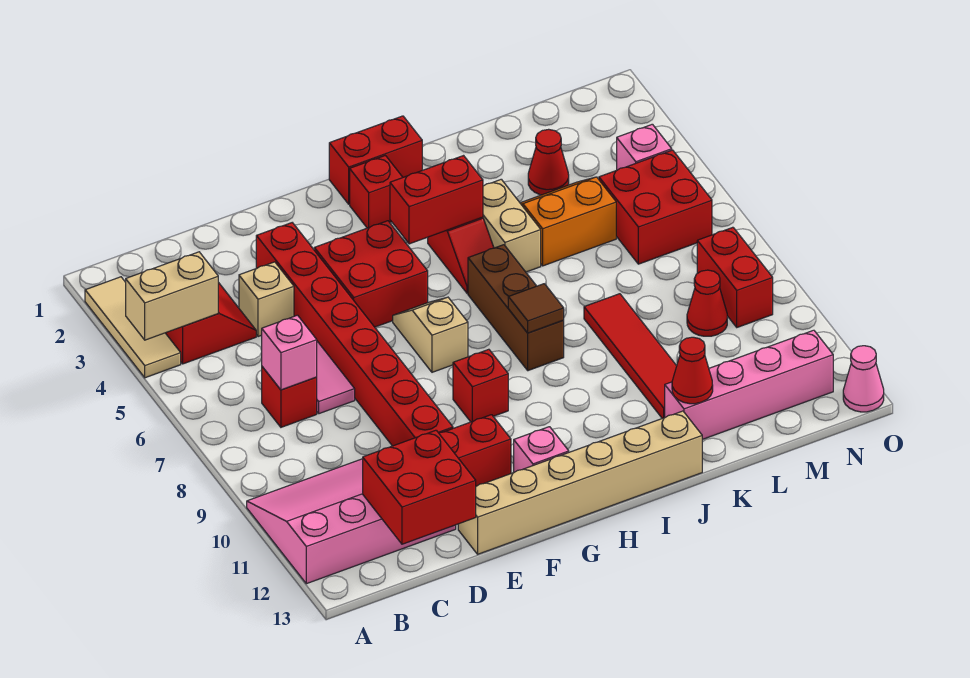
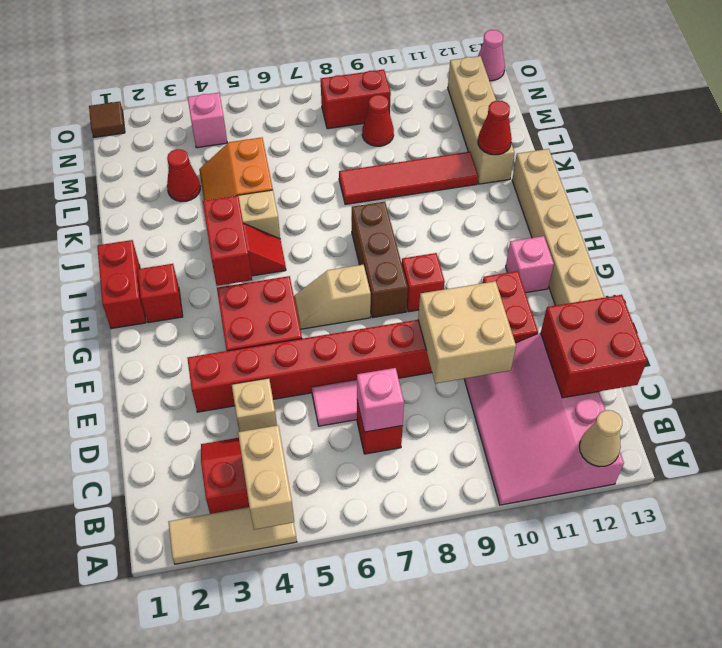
none -> tan cone A12 level 2
none -> tan brick D9:E10 level 2
brown brick I6:I8 level 1 -> brown brick G8:I8 level 1
brown tile I8 level 2 -> brown tile O1 level 1
pink brick K12:N12 level 1 -> tan brick K12:N12 level 1
red brick M5:N6 level 1 -> none

